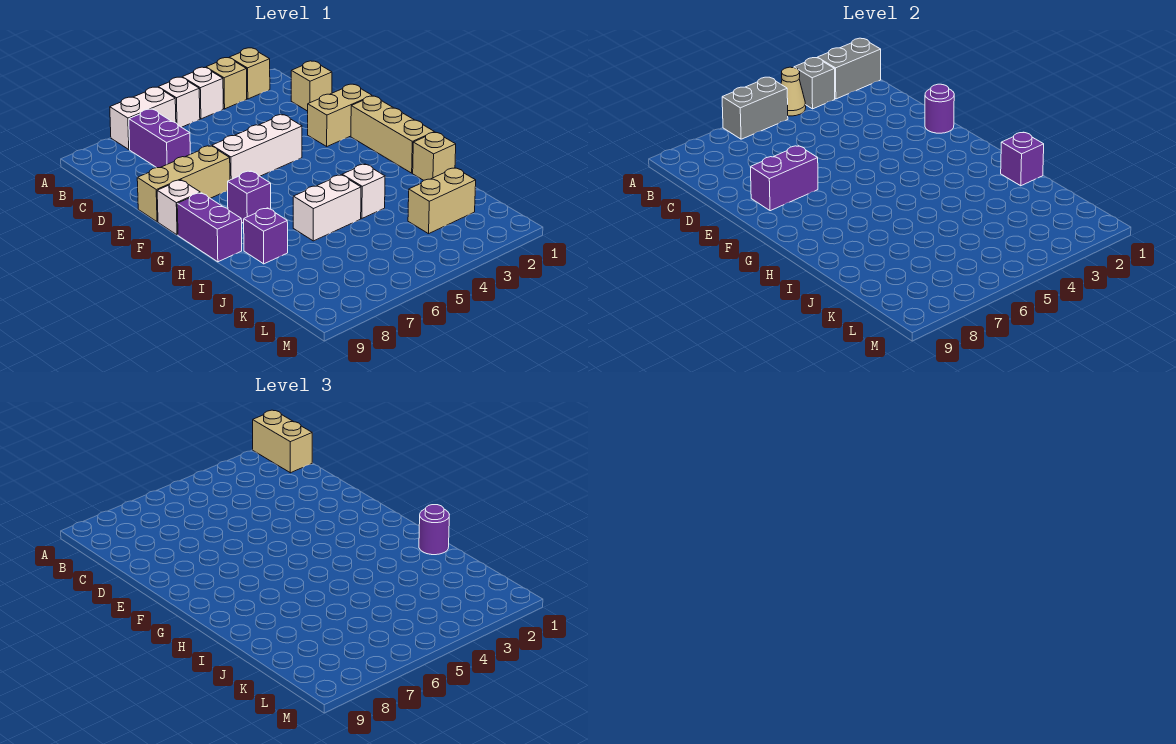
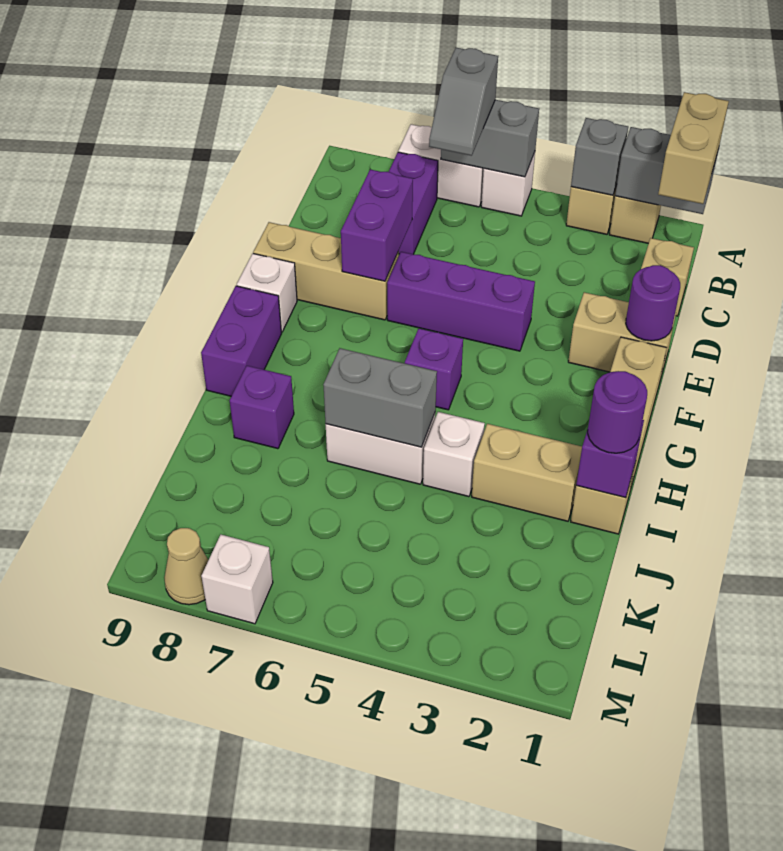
white brick A4 level 1 -> white brick M7 level 1
tan cone A4 level 2 -> tan cone M8 level 1
none -> grey slope A6:B6 level 3 top A
white brick E4:E6 level 1 -> purple brick E4:E6 level 1
purple brick E7:E8 level 2 -> purple brick D7:E7 level 2
purple brick G7 level 1 -> purple brick G5 level 1
none -> grey brick I5:I6 level 2
tan brick K2:K3 level 1 -> tan brick I2:I3 level 1

